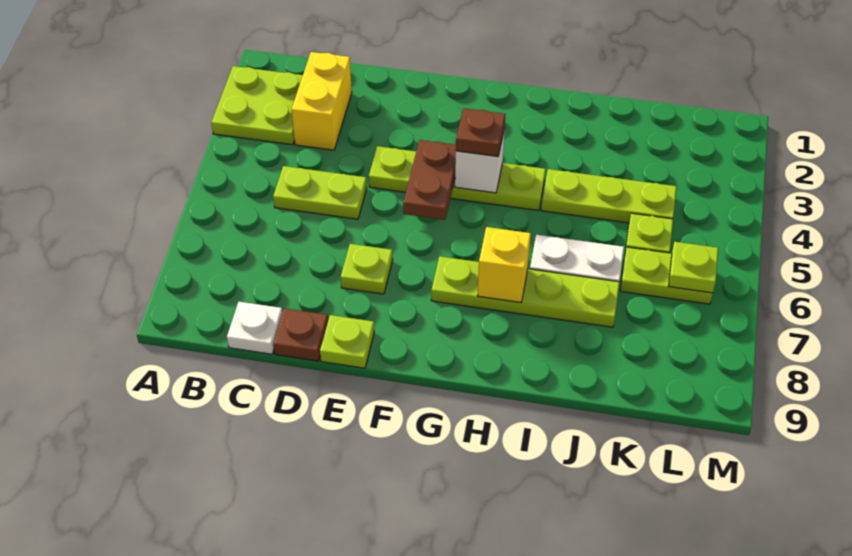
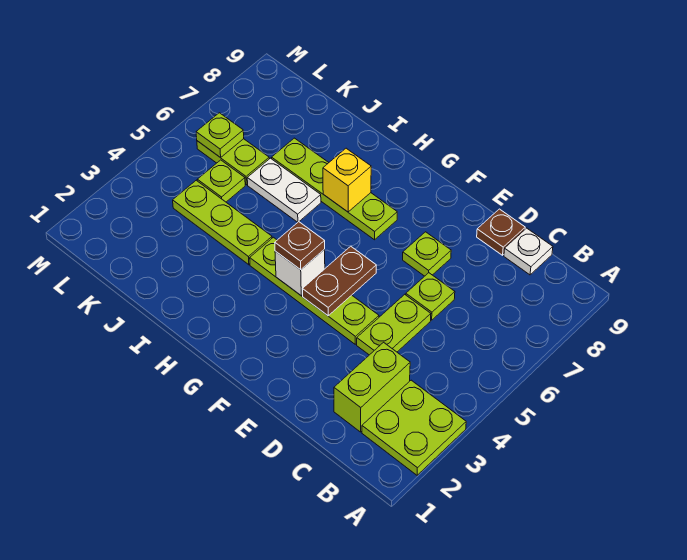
yellow brick C2:C3 level 1 -> lime brick C2:C3 level 1
lime plate C5:D5 level 1 -> lime plate D4:D5 level 1
lime plate E9 level 1 -> lime plate D6 level 1

